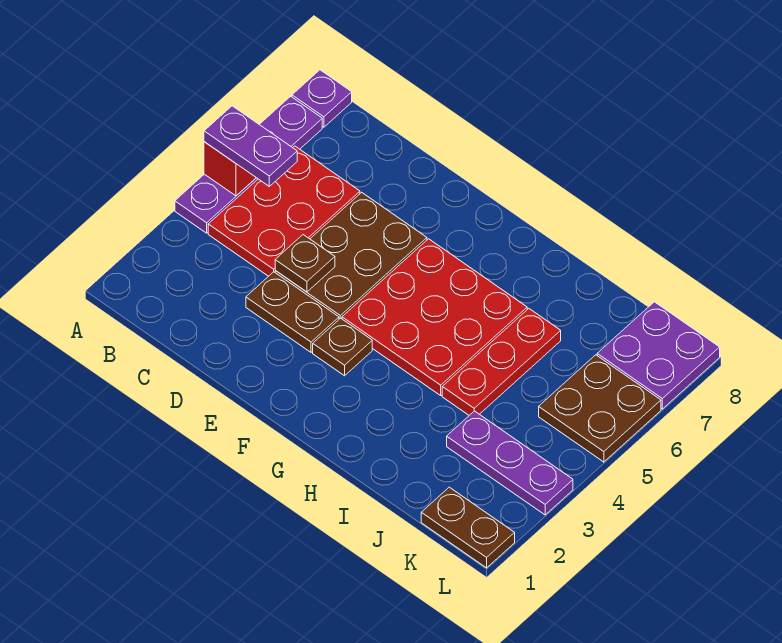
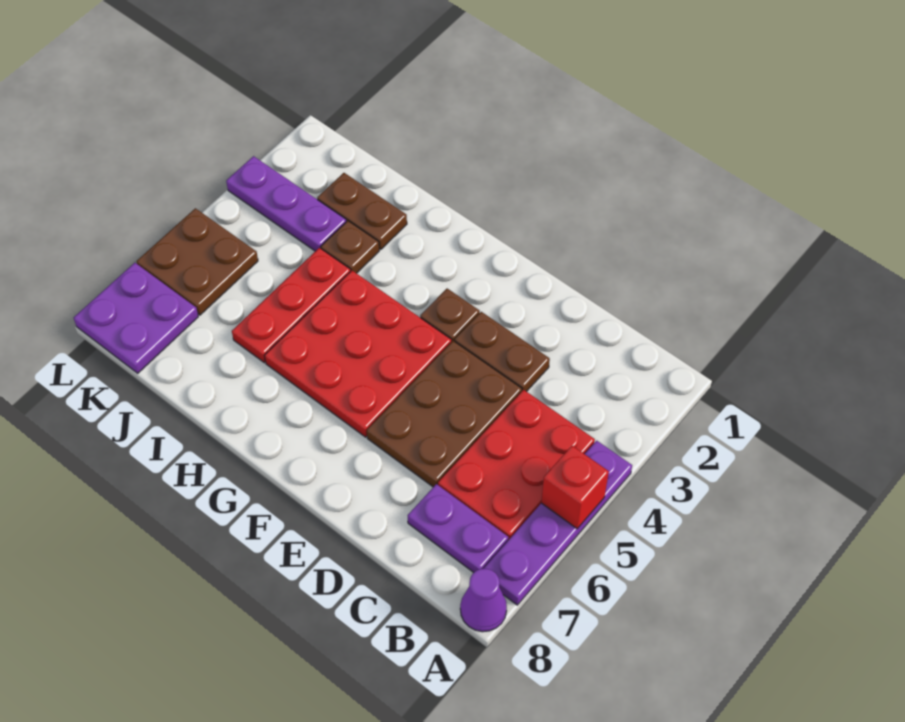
purple plate A5:B5 level 3 -> purple plate B7:C7 level 1
purple plate A8 level 1 -> purple cone A8 level 1
brown plate D4 level 2 -> brown plate I3 level 1
brown plate K1:L1 level 1 -> brown plate I2:J2 level 1

